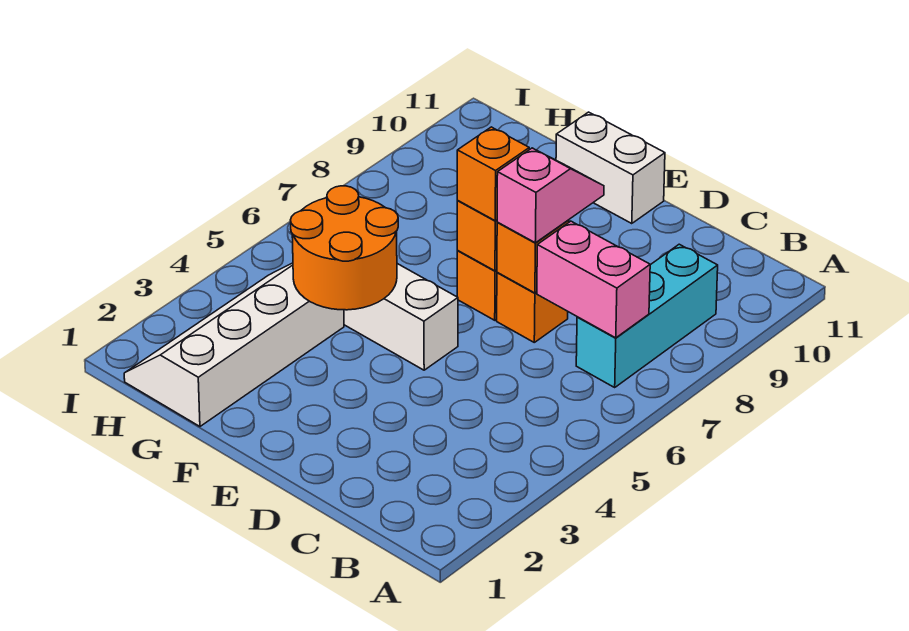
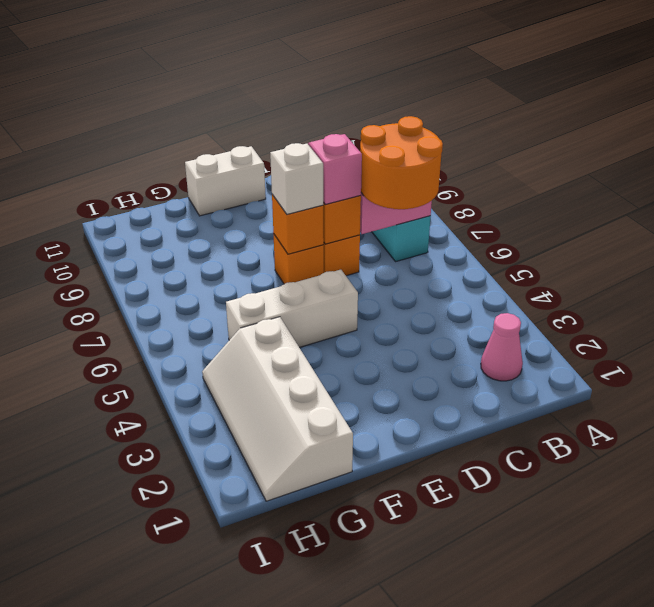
none -> pink cone B2 level 1
orange brick E7 level 3 -> white brick E7 level 3
orange round brick F4:G5 level 2 -> orange round brick B6:C7 level 3

